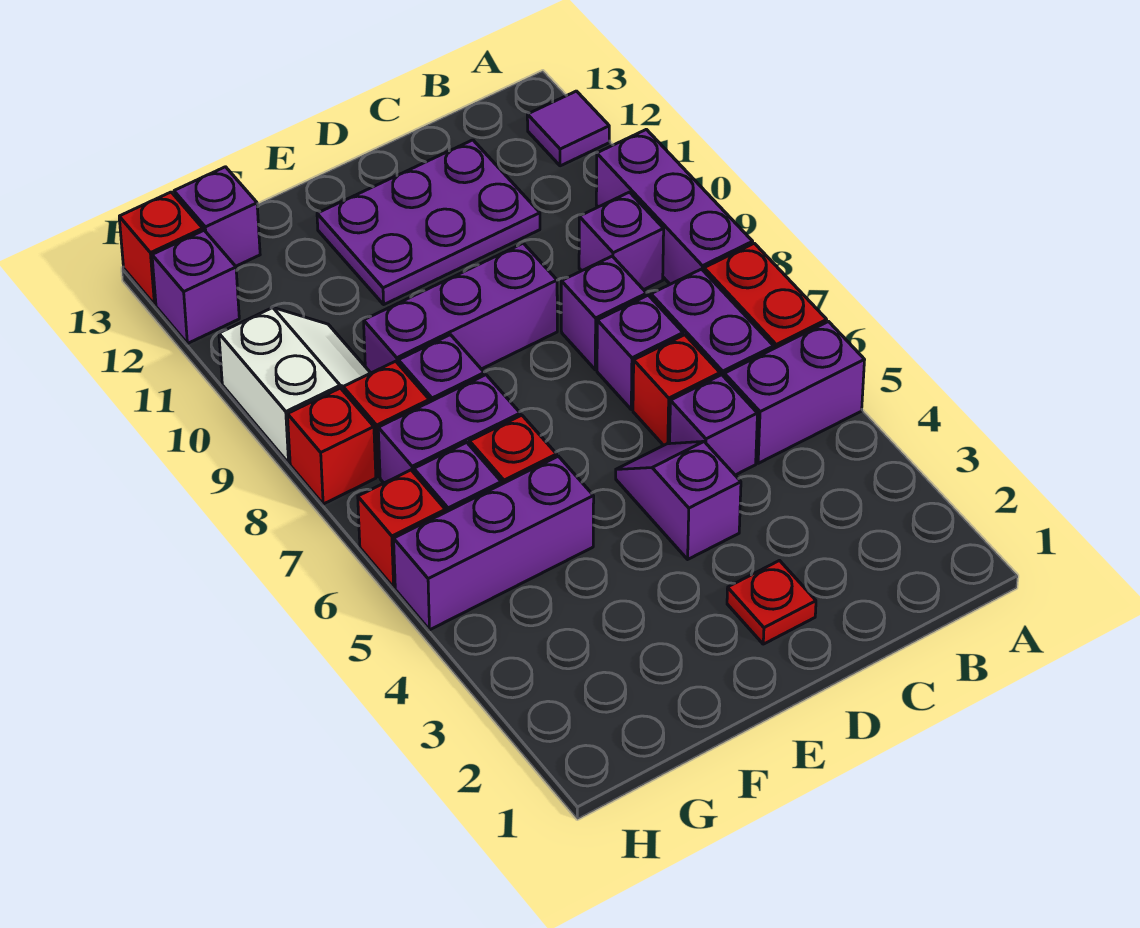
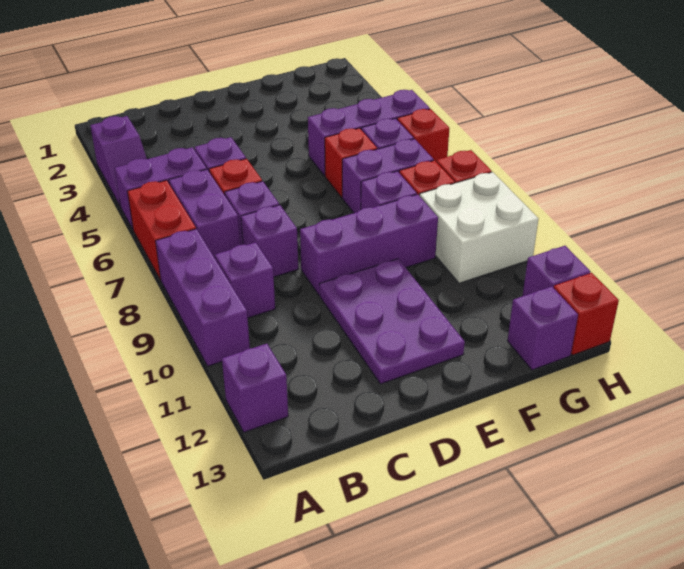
purple tile A12 level 1 -> purple brick A12 level 1
purple plate C11:E12 level 1 -> purple plate D10:E12 level 1
red plate D2 level 1 -> none
purple slope D4:D5 level 1 top 4 -> purple slope A3:A4 level 1 top 3
white slope G9:H10 level 1 top H -> white brick G9:H10 level 1

